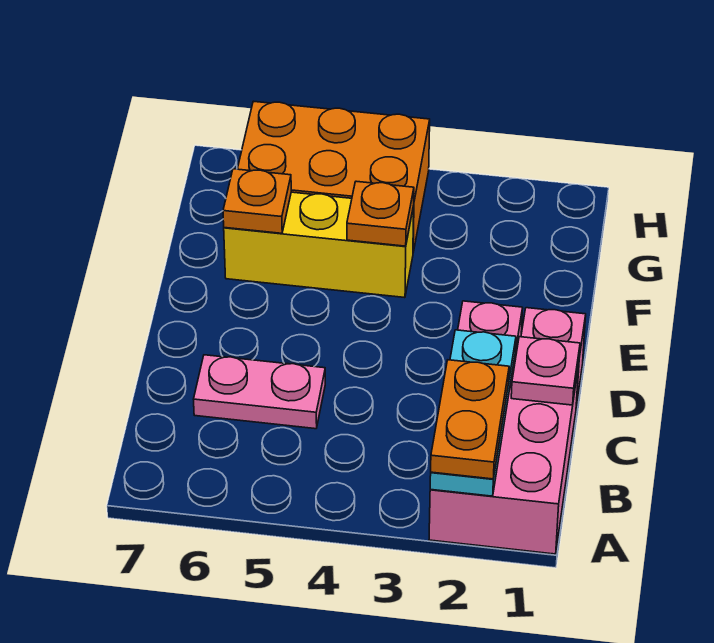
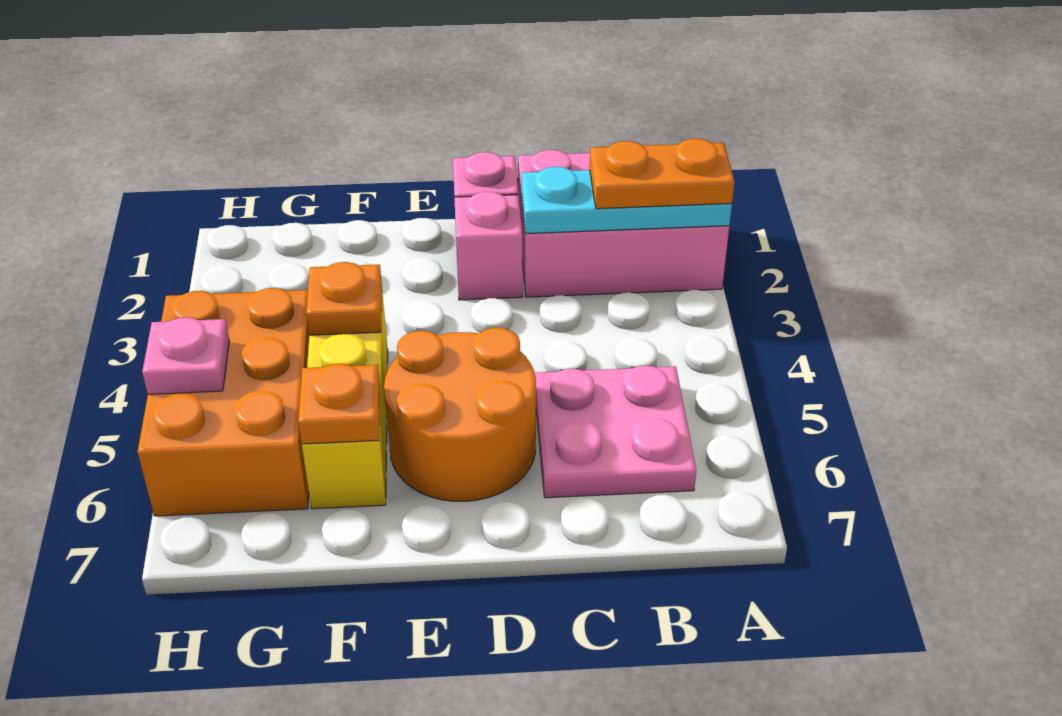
pink plate C1 level 2 -> pink plate H5 level 2
pink plate C5:C6 level 1 -> pink plate B5:C6 level 1
none -> orange round brick D5:E6 level 1

